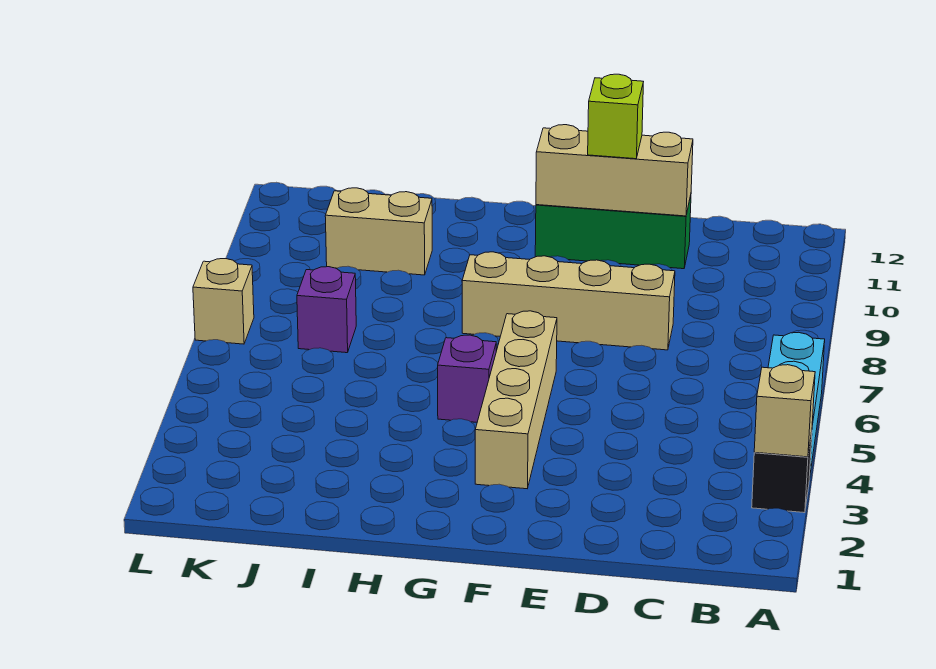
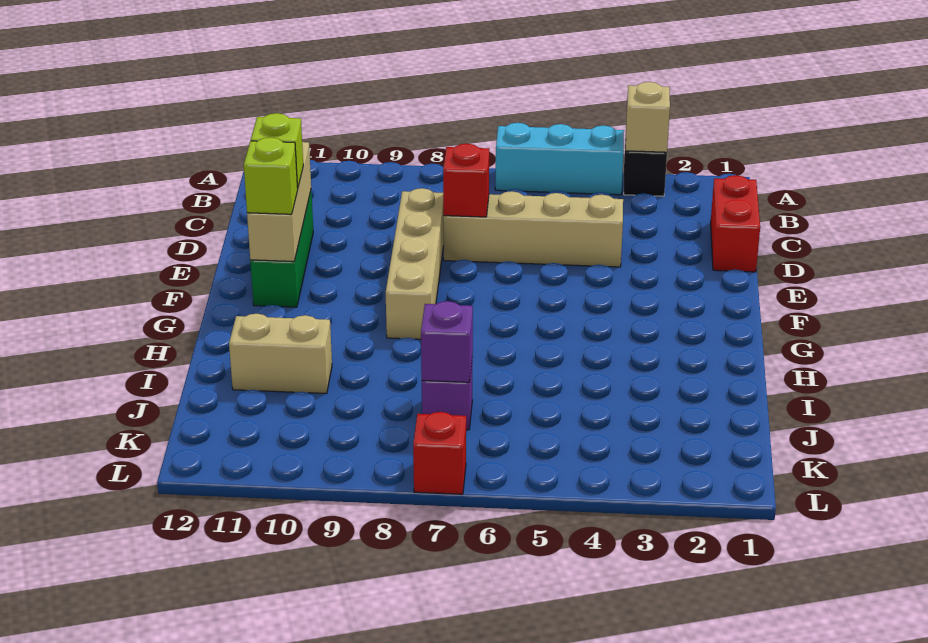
none -> red brick C1:D1 level 1
none -> red brick D7 level 2
tan brick F3:F6 level 1 -> tan brick D4:D7 level 1
none -> lime brick F11 level 3
purple brick G5 level 1 -> purple brick J7 level 2
tan brick I10:J10 level 1 -> tan brick I10:I11 level 1
tan brick L7 level 1 -> red brick L7 level 1

